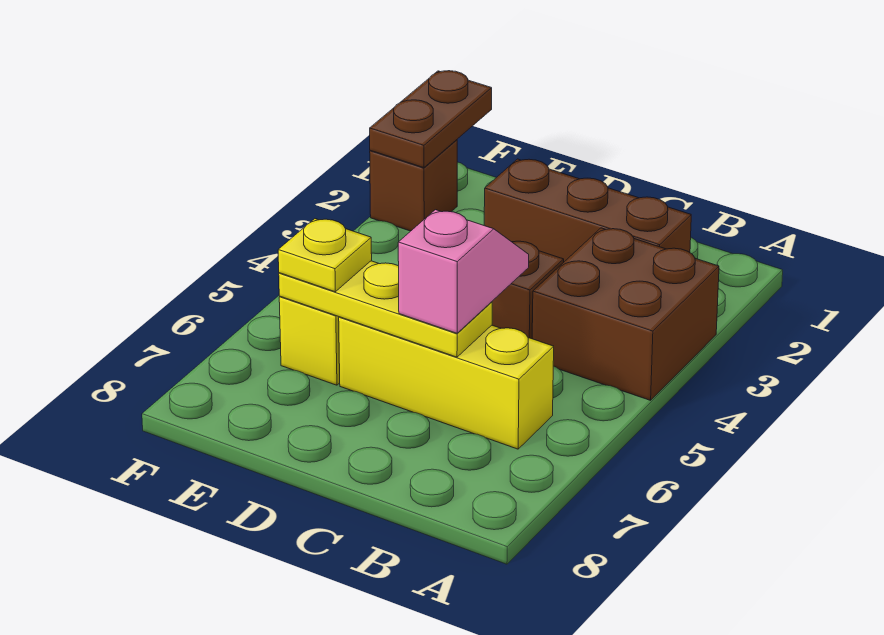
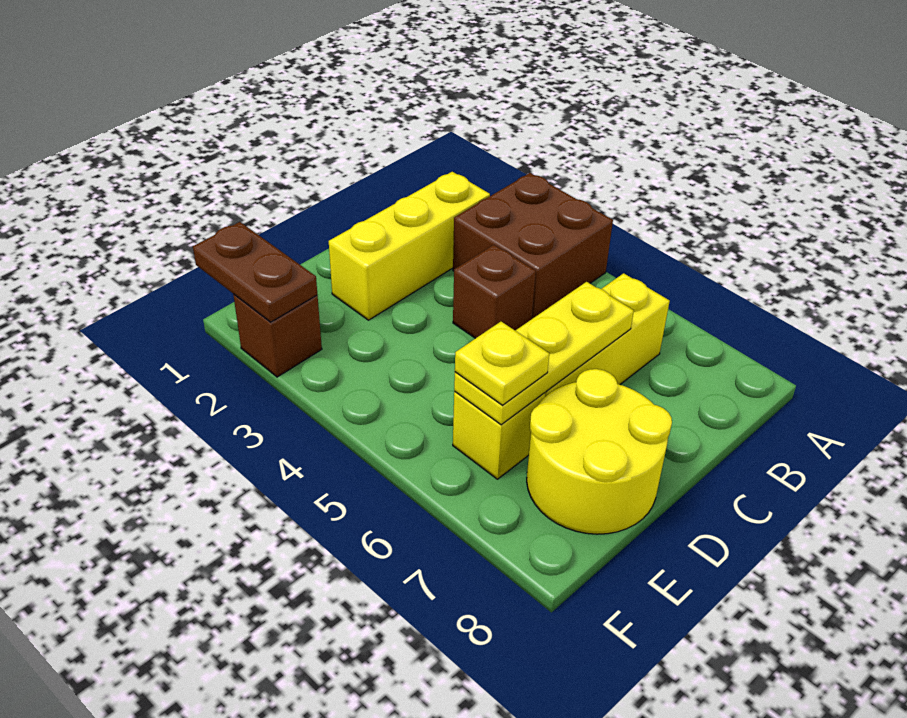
brown brick B2:D2 level 1 -> yellow brick B2:D2 level 1
pink slope C5:C6 level 3 top 6 -> none
none -> yellow round brick D7:E8 level 1

